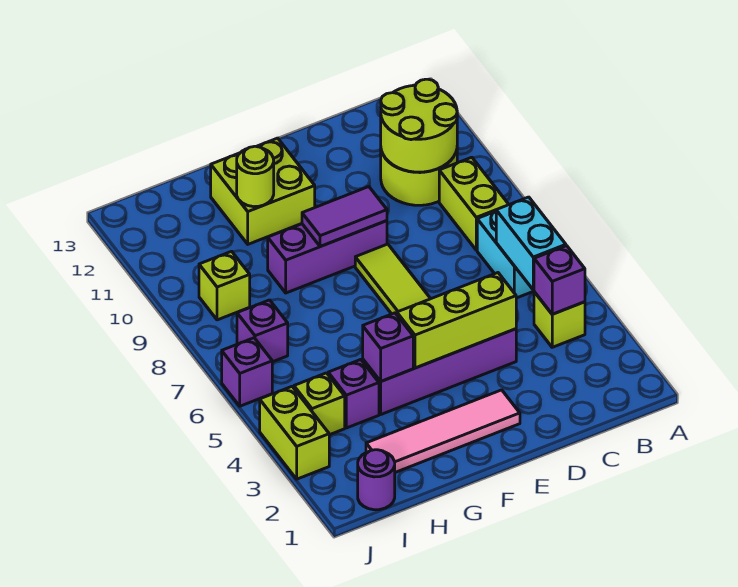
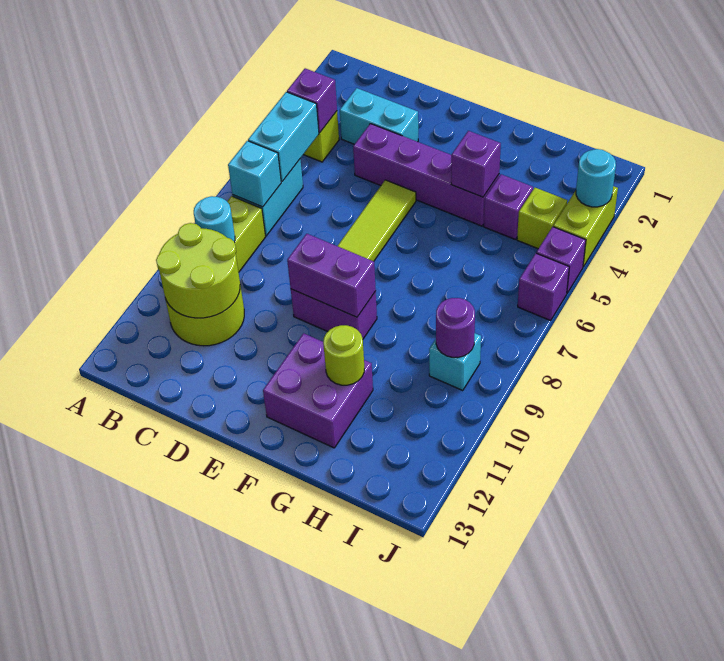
none -> cyan brick B7 level 2
none -> cyan round brick B9 level 2
none -> cyan brick C3:D3 level 1
lime brick D4:F4 level 2 -> none
pink tile E2:H2 level 1 -> none
purple brick E9:G9 level 1 -> purple brick E9:F9 level 1
purple tile E9:F9 level 2 -> purple brick E9:F9 level 2
lime brick F11:G12 level 1 -> purple brick F11:G12 level 1
purple round brick I1 level 1 -> purple round brick I9 level 2
purple brick I7 level 1 -> purple brick J5 level 1
lime brick I9 level 1 -> cyan brick I9 level 1
none -> cyan round brick J3 level 2

